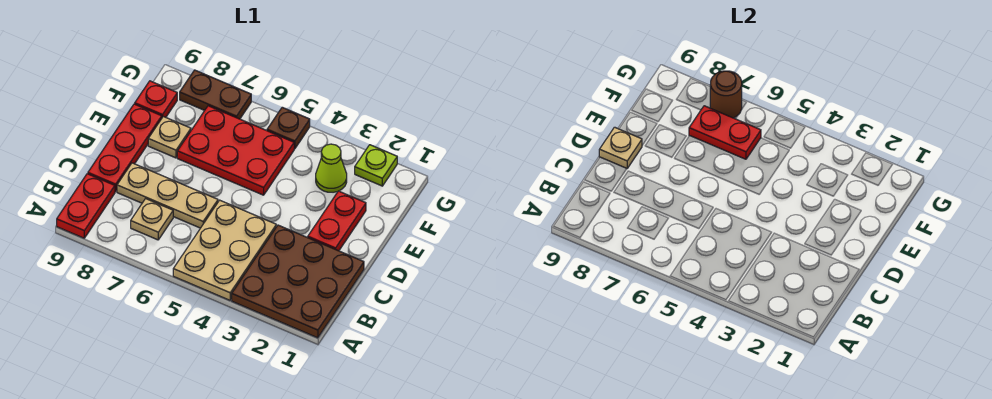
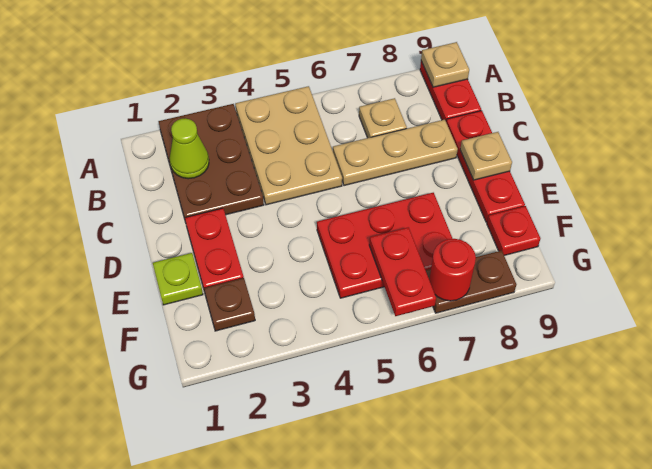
brown plate A1:C3 level 1 -> brown plate A2:C3 level 1
tan plate E8 level 1 -> tan plate A9 level 2
lime cone F3 level 1 -> lime cone B2 level 2
red plate F6:F7 level 2 -> red plate F6:G6 level 2
lime plate G2 level 1 -> lime plate E1 level 1
brown plate G5 level 1 -> brown plate F2 level 1
brown round brick G7 level 2 -> red round brick G7 level 2

